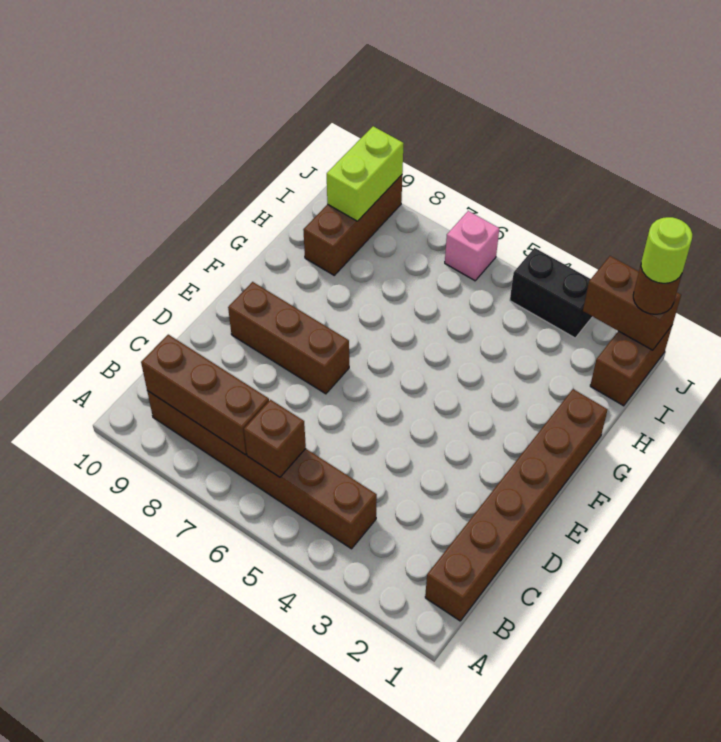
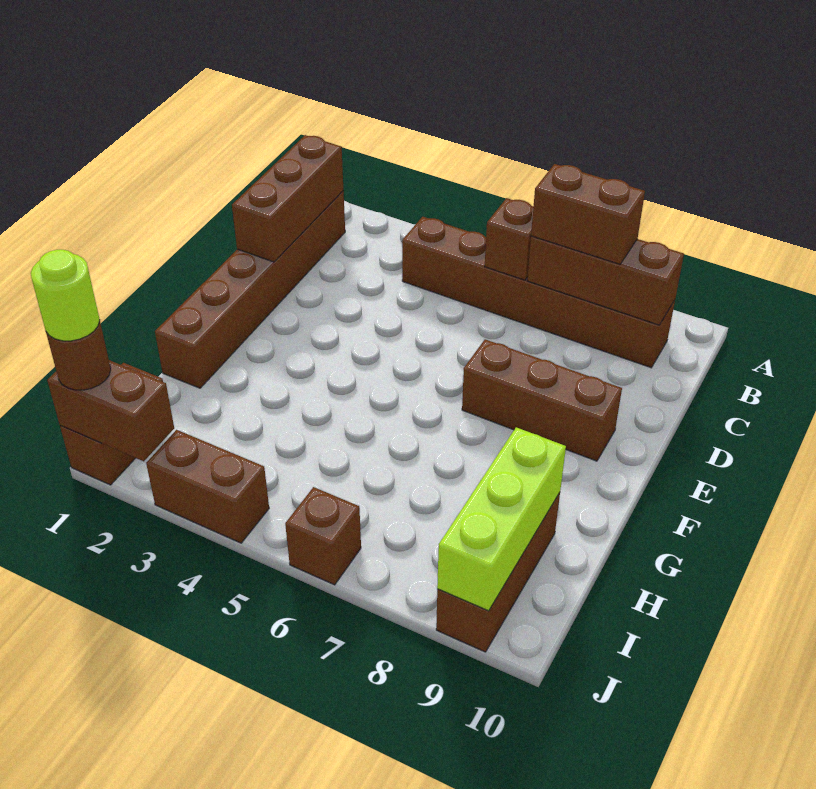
none -> brown brick B1:D1 level 2
none -> brown brick B7:B8 level 3
lime brick I9:J9 level 2 -> lime brick H9:J9 level 2
black brick J3:J4 level 1 -> brown brick J3:J4 level 1
pink brick J6 level 1 -> brown brick J6 level 1

